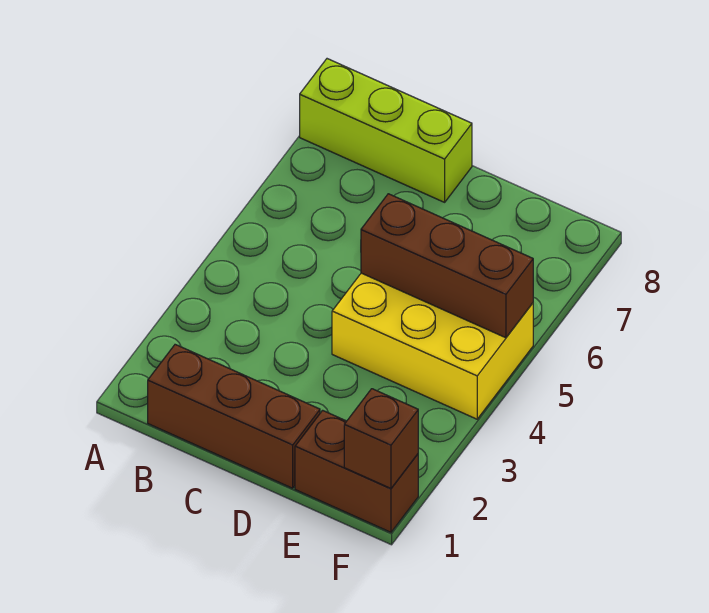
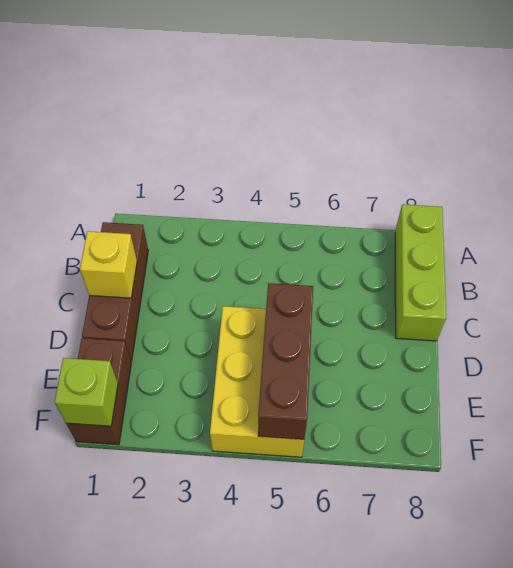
none -> yellow brick C1 level 2
brown brick F1 level 2 -> lime brick F1 level 2

